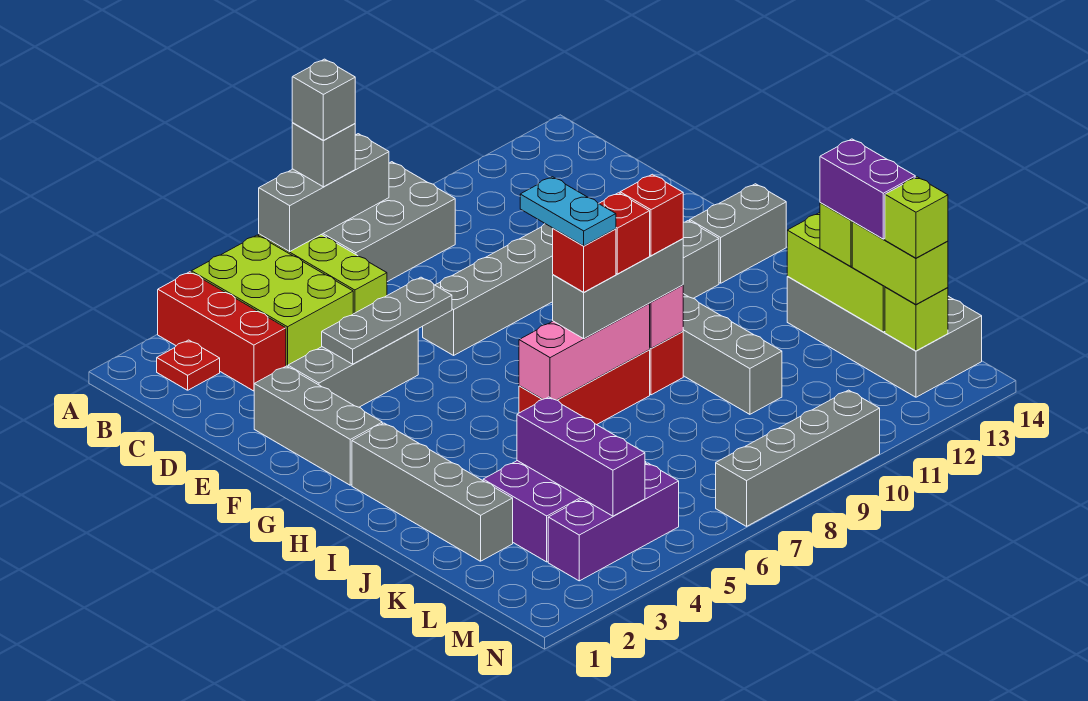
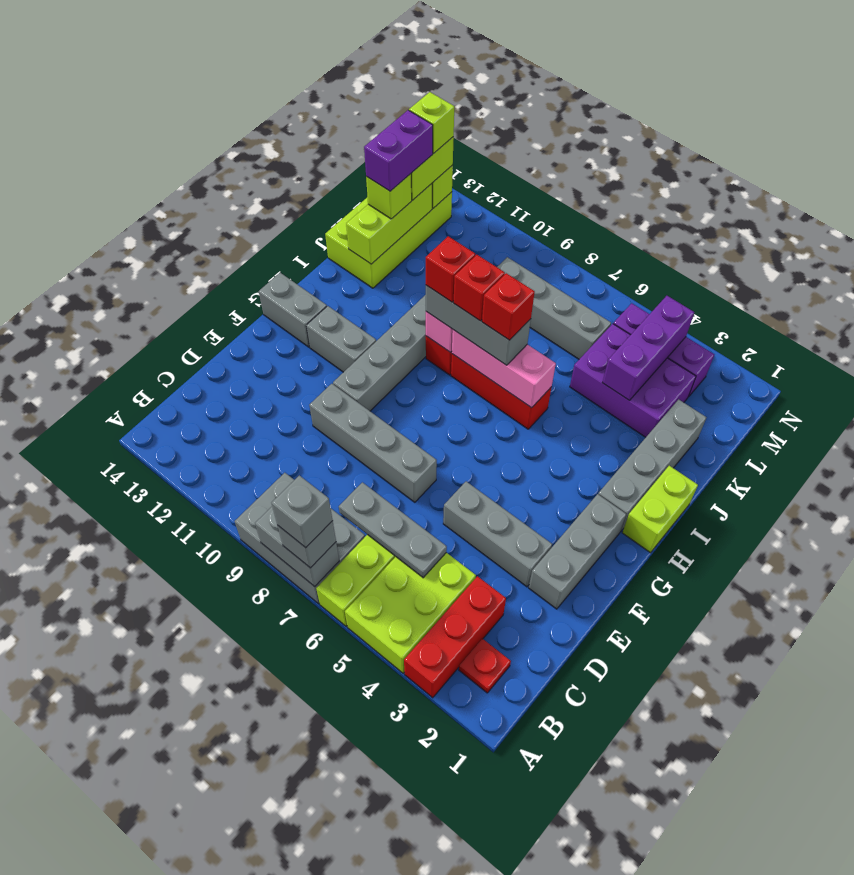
grey brick A6:A8 level 2 -> grey brick A7:A8 level 2
grey plate E4:E6 level 2 -> grey plate C5:C7 level 2
none -> lime brick H1:I1 level 1
cyan plate H7:I7 level 5 -> none
grey brick J13:M14 level 1 -> lime brick J13:M14 level 1
grey brick N7:N10 level 1 -> grey brick L6:L9 level 1

